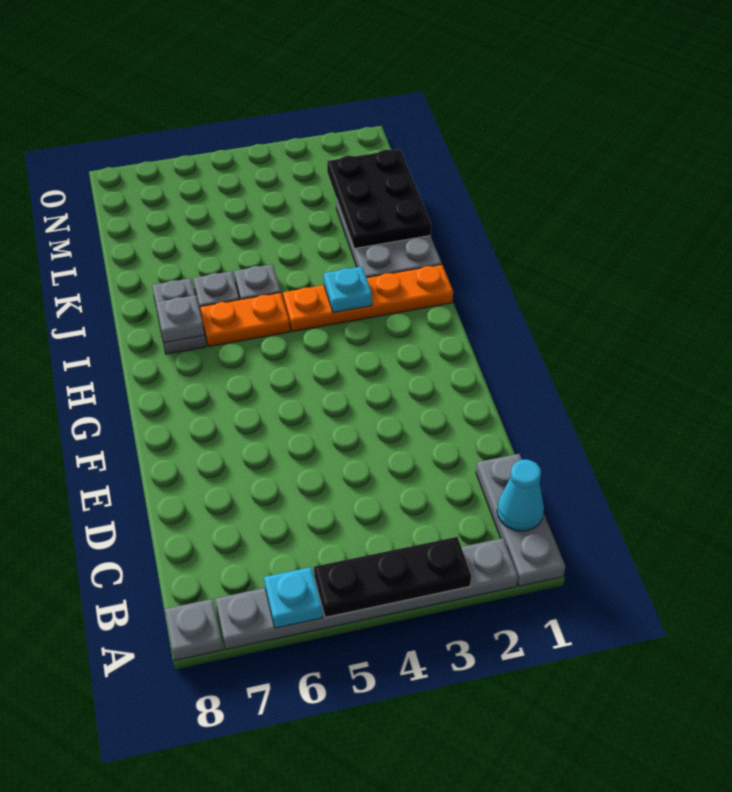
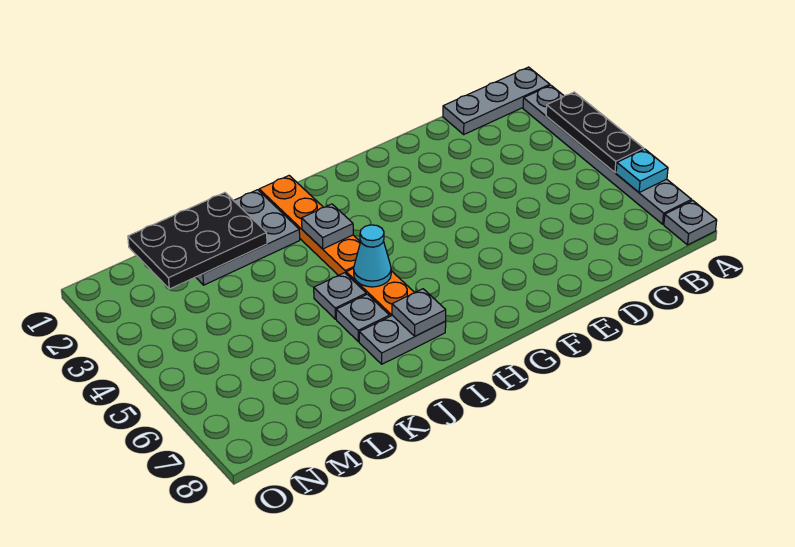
cyan cone B1 level 2 -> cyan cone I5 level 2
cyan plate I3 level 2 -> grey plate I3 level 2

